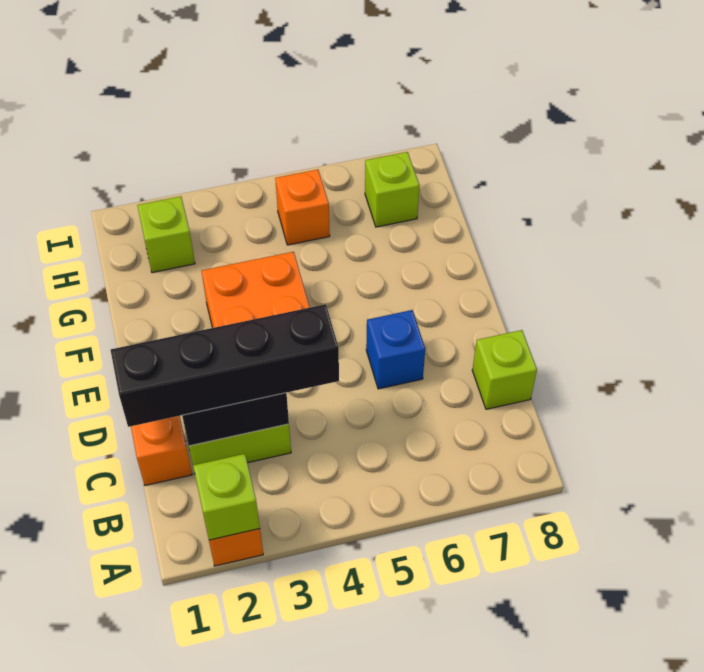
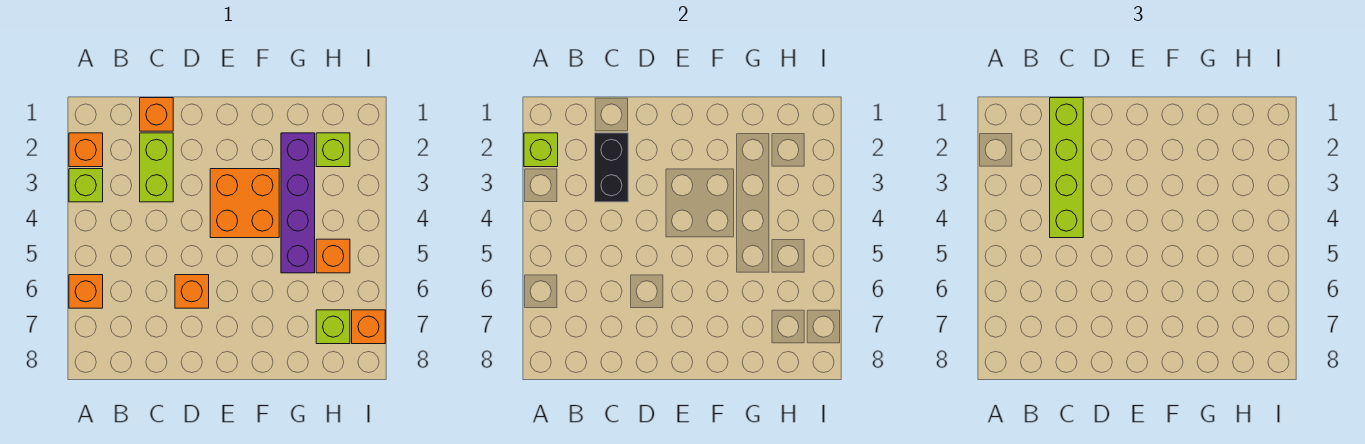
none -> orange brick A6 level 1
black brick C1:C4 level 3 -> lime brick C1:C4 level 3
lime brick C8 level 1 -> lime brick A3 level 1
blue brick D6 level 1 -> orange brick D6 level 1
none -> purple brick G2:G5 level 1
none -> orange brick I7 level 1

